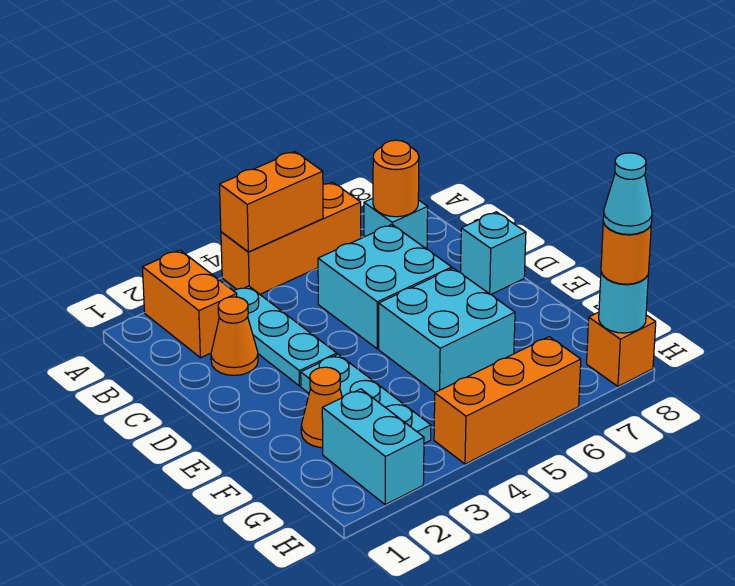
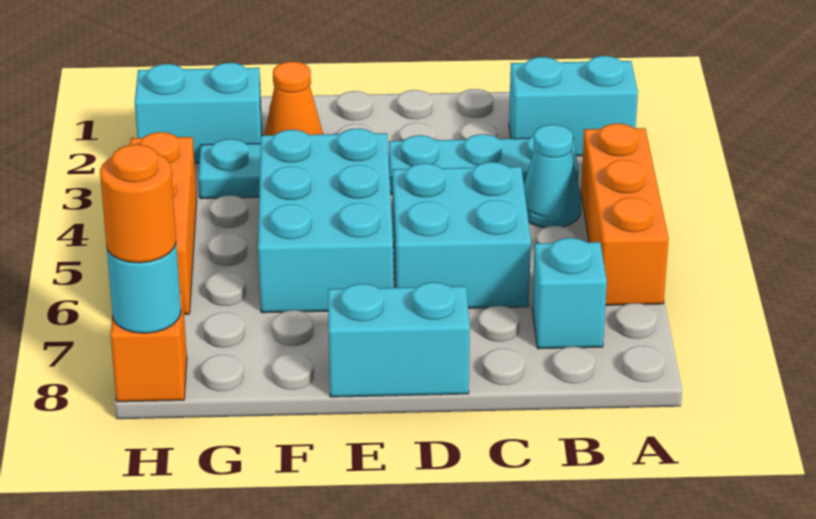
orange brick A2:B2 level 1 -> cyan brick A2:B2 level 1
orange brick A4:A5 level 2 -> none
orange round brick B7 level 2 -> none
orange cone C2 level 1 -> none
cyan brick D8 level 1 -> cyan brick D8:E8 level 1
cyan brick E5:F6 level 1 -> cyan brick E4:F6 level 1
cyan cone H8 level 4 -> cyan cone B4 level 1

